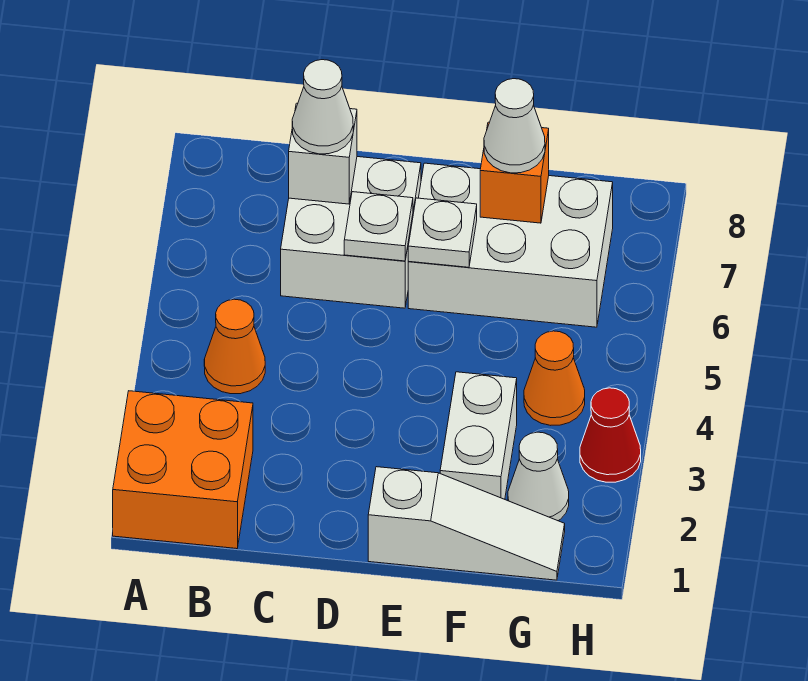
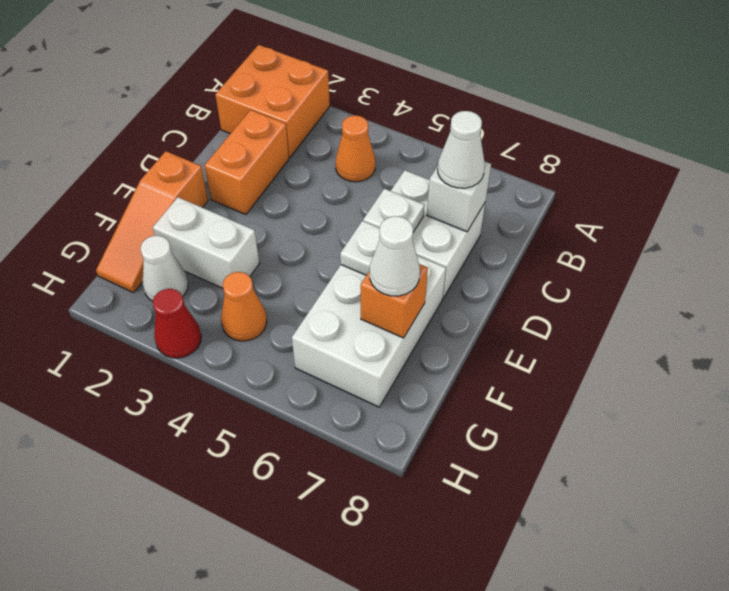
none -> orange brick C2:D2 level 1
white slope E1:G1 level 1 top E -> orange slope E1:G1 level 1 top E

